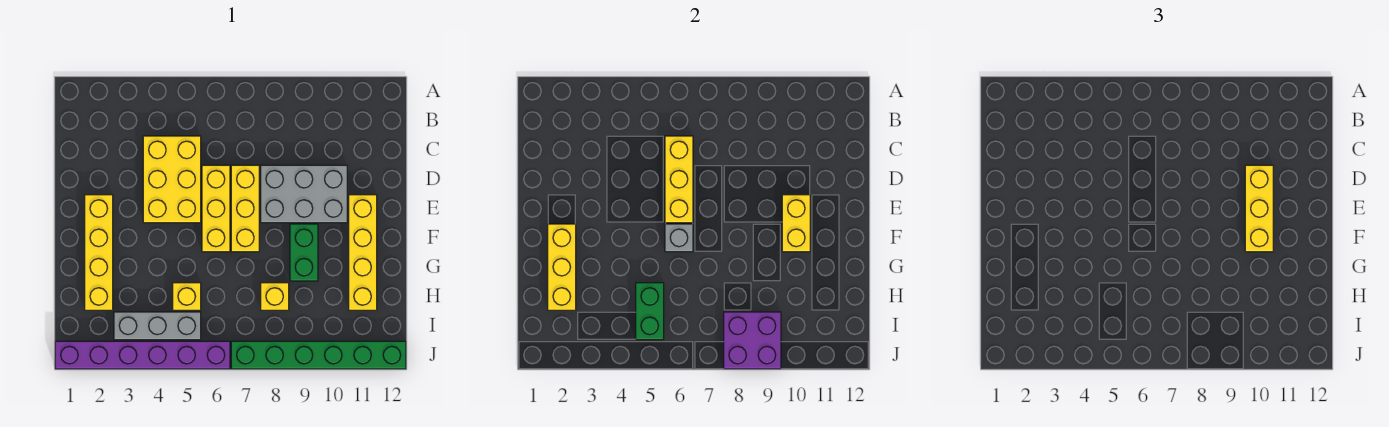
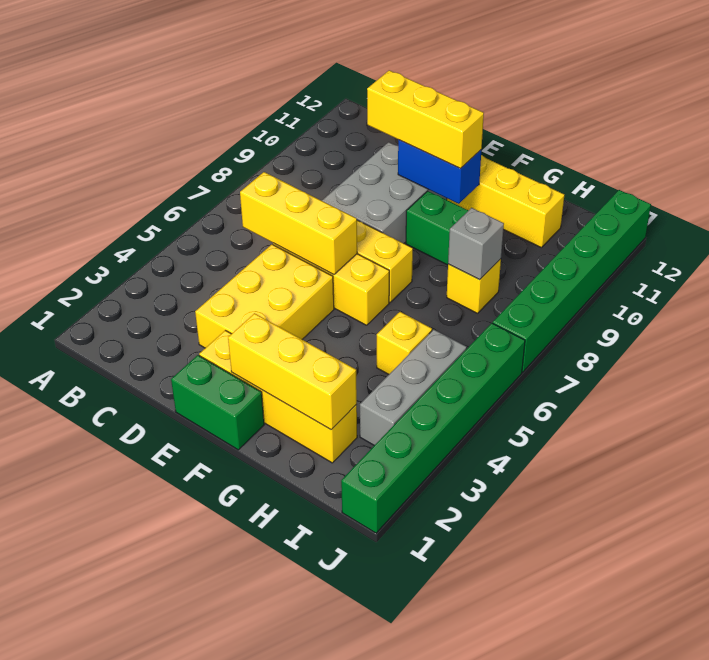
yellow brick C4:E5 level 1 -> yellow brick D3:E5 level 1
yellow brick E10:F10 level 2 -> blue brick E10:F10 level 2
grey brick F6 level 2 -> grey brick H8 level 2
green brick H5:I5 level 2 -> green brick E1:F1 level 1
purple brick I8:J9 level 2 -> none
purple brick J1:J6 level 1 -> green brick J1:J6 level 1

